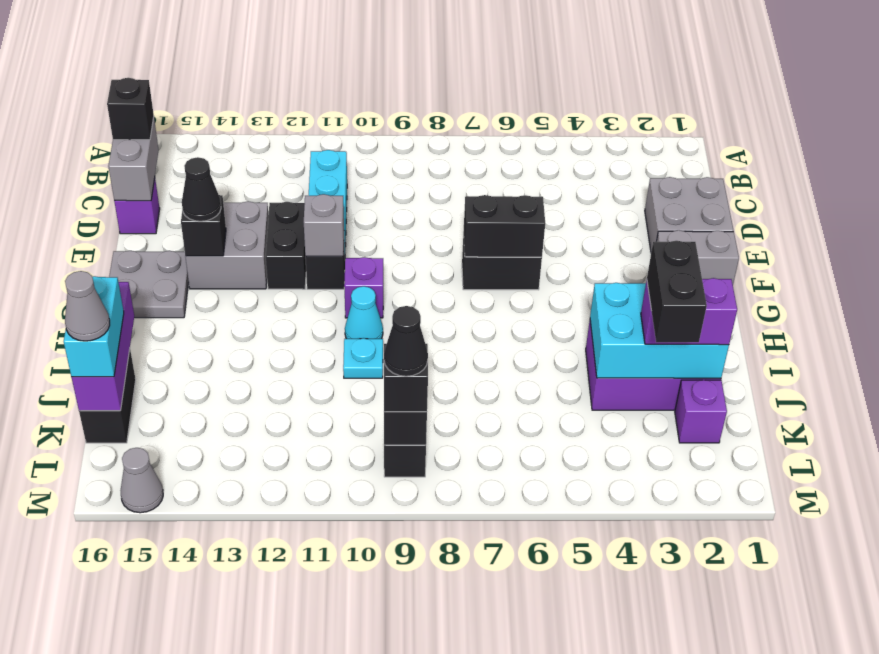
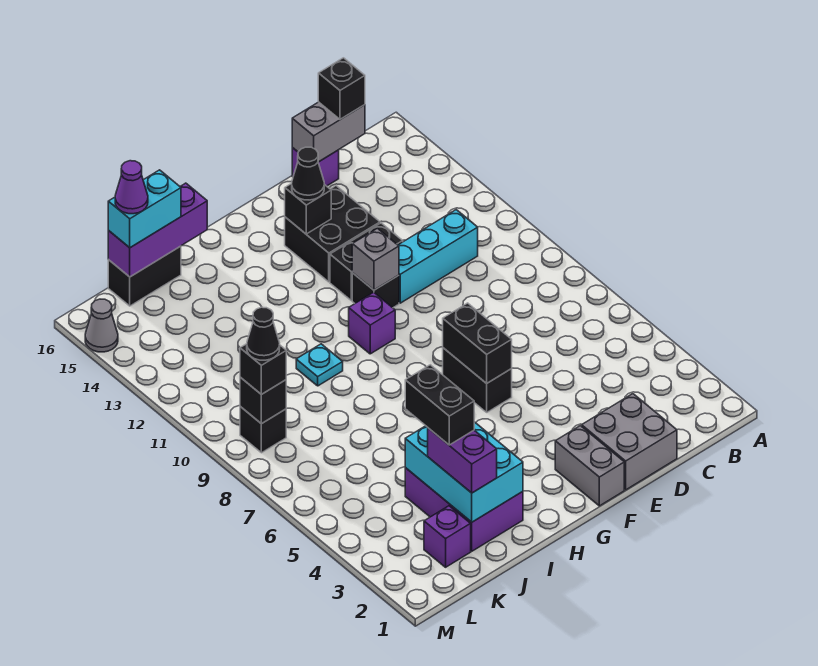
grey brick E13:F14 level 1 -> black brick E13:F14 level 1
grey plate F15:G16 level 1 -> none
cyan cone H10 level 1 -> none
black brick J3:K3 level 4 -> black brick J3:J4 level 4
grey cone K16 level 4 -> purple cone K16 level 4

